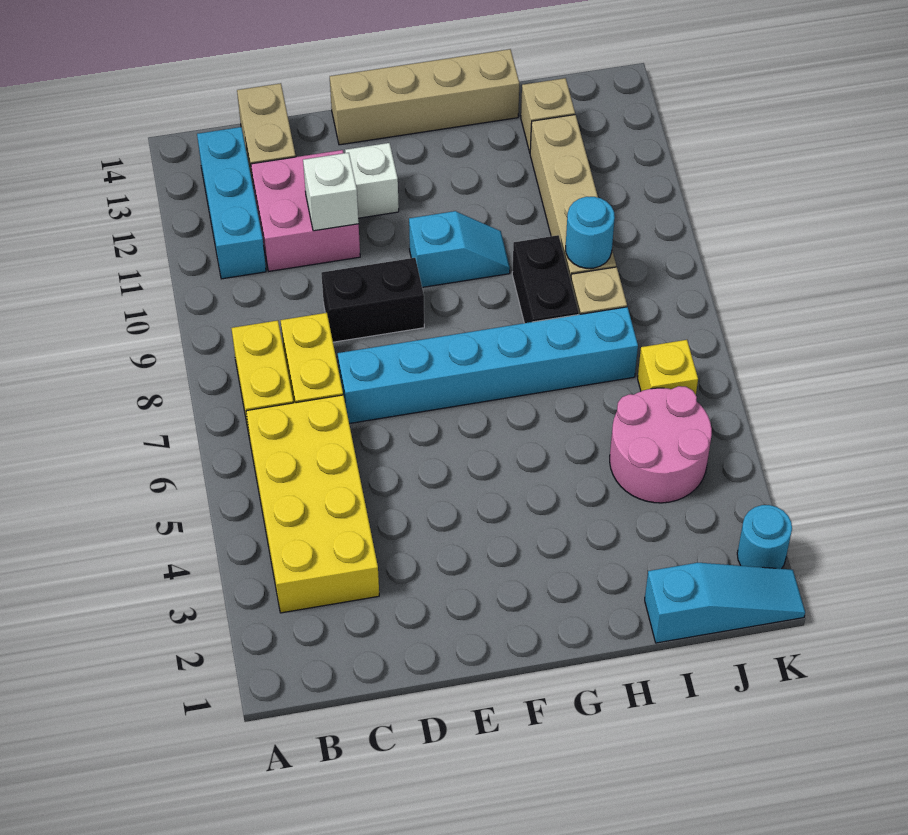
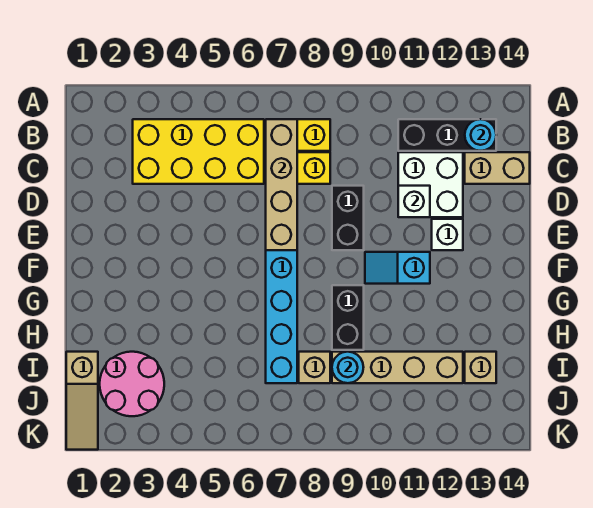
cyan brick B11:B13 level 1 -> black brick B11:B13 level 1
pink brick C11:D12 level 1 -> white brick C11:D12 level 1
tan brick E14:H14 level 1 -> tan brick B7:E7 level 2
cyan slope F10:G10 level 1 top F -> cyan slope F10:F11 level 1 top 11
black brick H8:H9 level 1 -> black brick G9:H9 level 1
cyan slope I1:K1 level 1 top I -> tan slope I1:K1 level 1 top I
pink round brick I4:J5 level 1 -> pink round brick I2:J3 level 1
yellow brick J6 level 1 -> none
cyan round brick K2 level 1 -> cyan round brick B13 level 2

